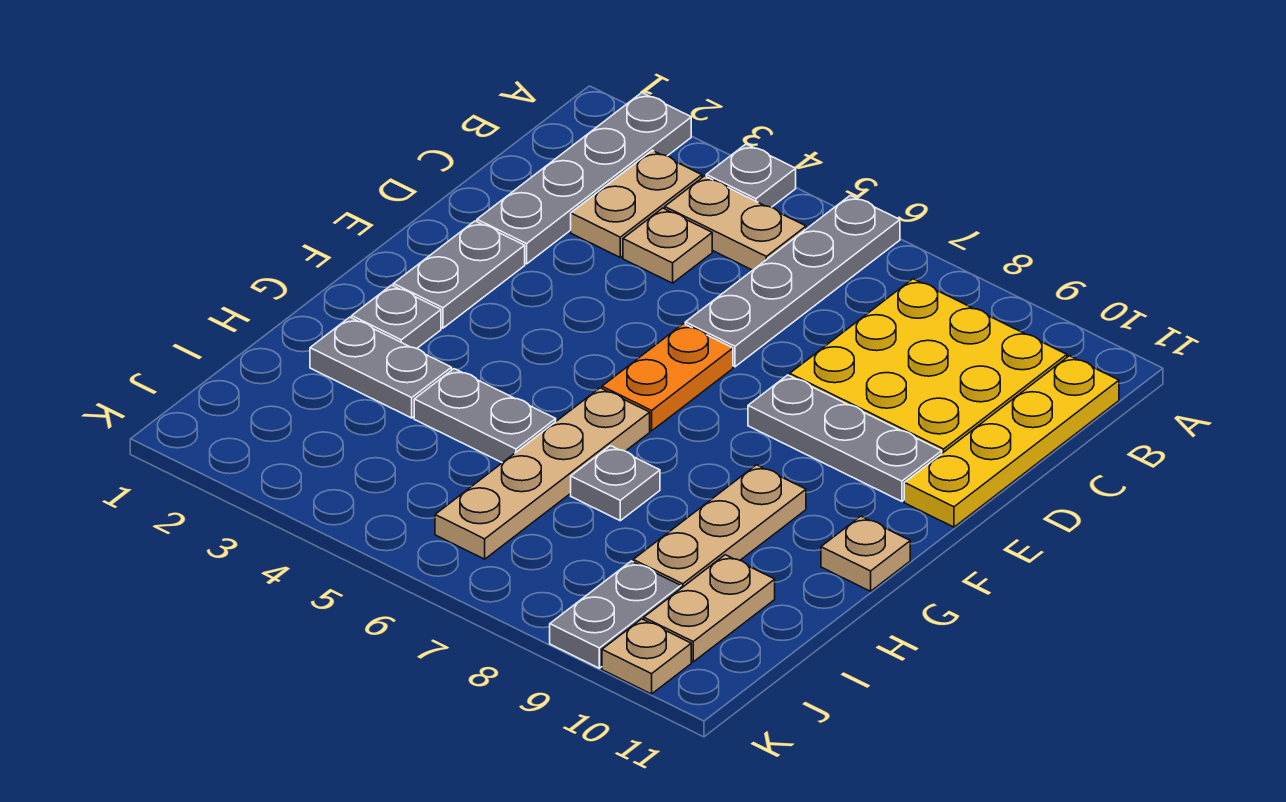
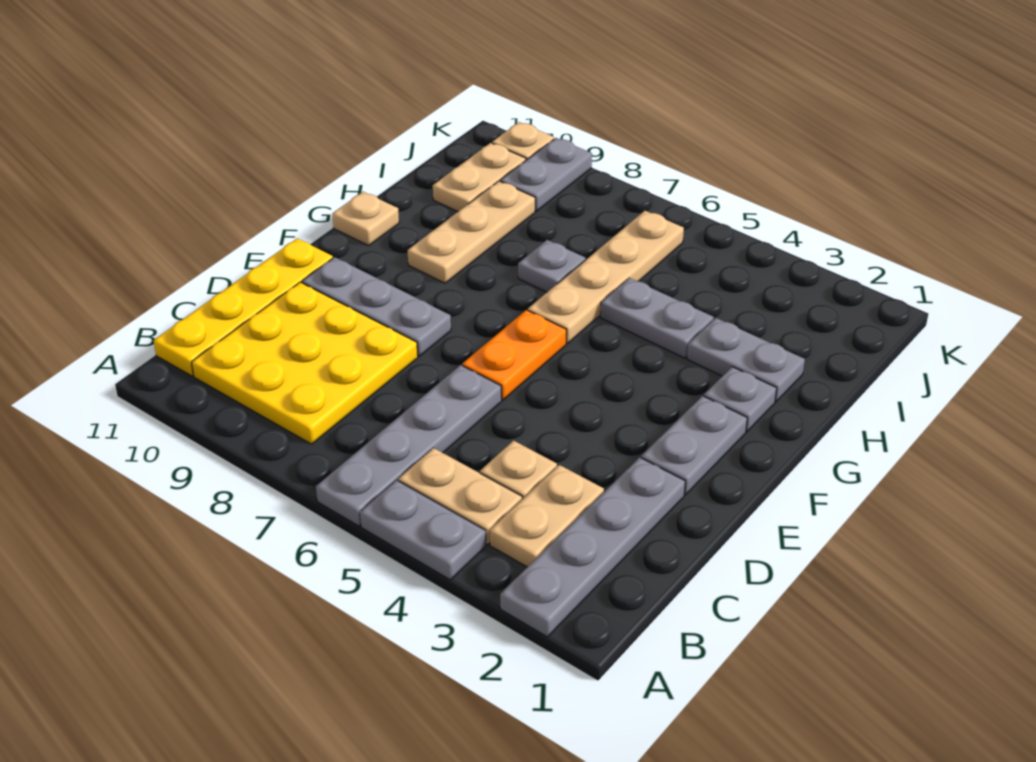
grey plate A4 level 1 -> grey plate A4:A5 level 1

